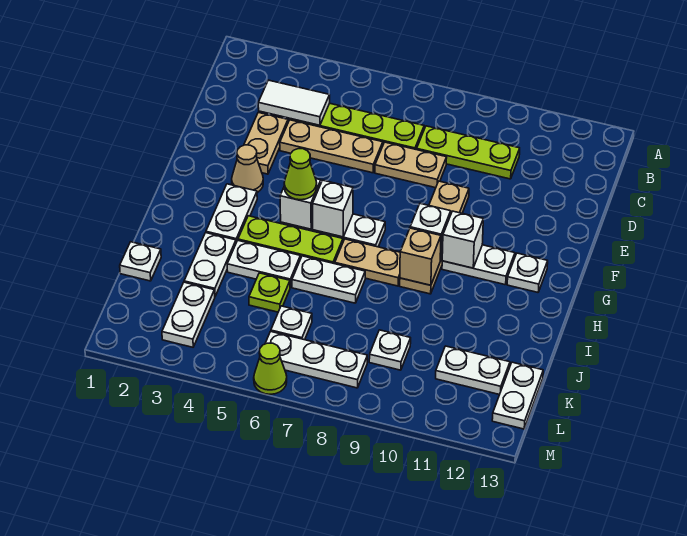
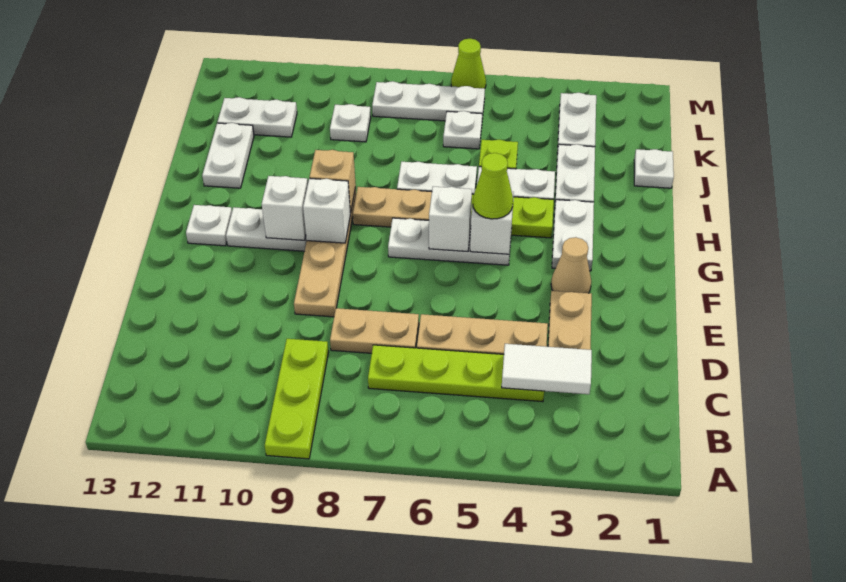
lime plate C8:C10 level 1 -> lime plate A9:C9 level 1
white plate K13:L13 level 1 -> white plate I12:J12 level 1

